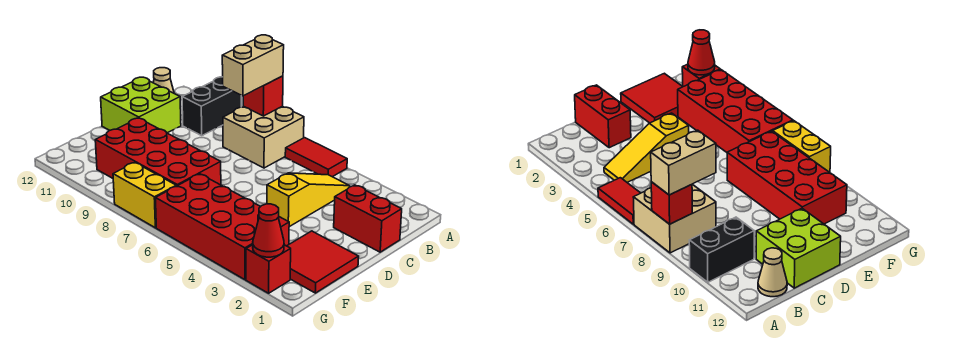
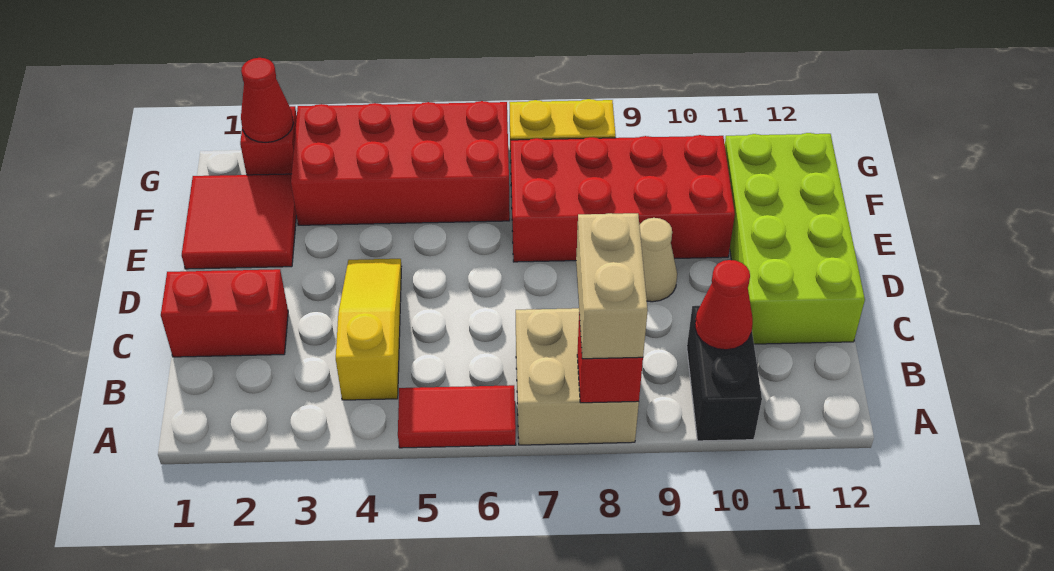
yellow slope B4:D4 level 1 top D -> yellow slope B4:D4 level 1 top B
none -> red cone B10 level 2
tan cone B12 level 1 -> tan cone D9 level 1
lime brick C11:D12 level 1 -> lime brick C11:F12 level 1

